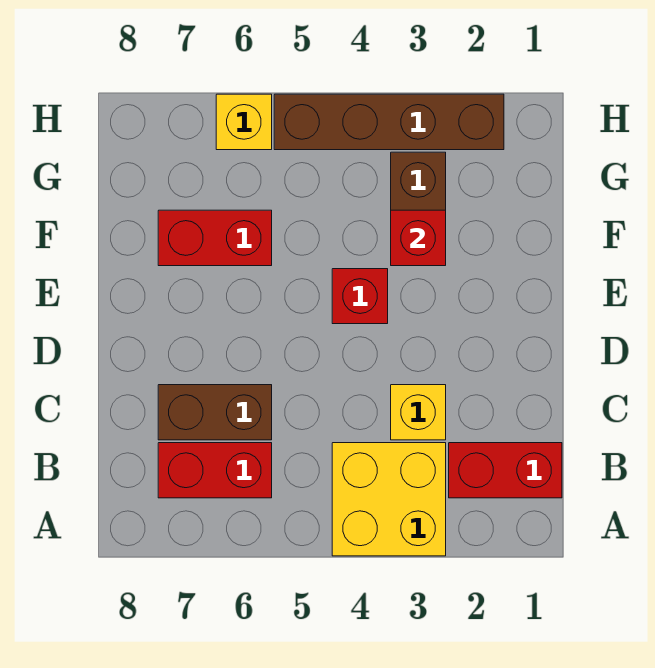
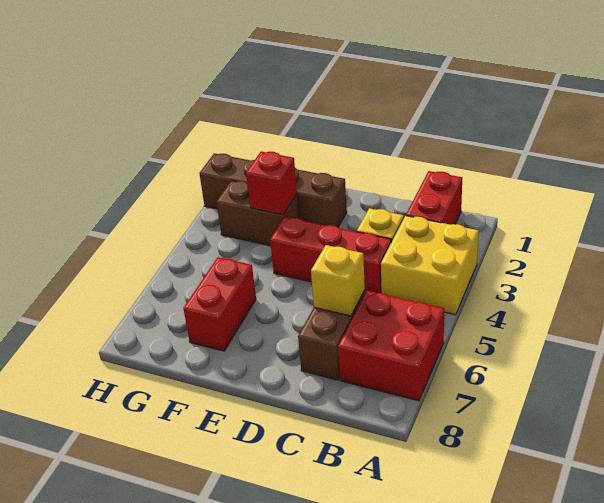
red brick B6:B7 level 1 -> red brick A6:B7 level 1
red brick E4 level 1 -> red brick C4:E4 level 1
brown brick H2:H5 level 1 -> brown brick E2:H2 level 1
yellow brick H6 level 1 -> yellow brick C6 level 2

